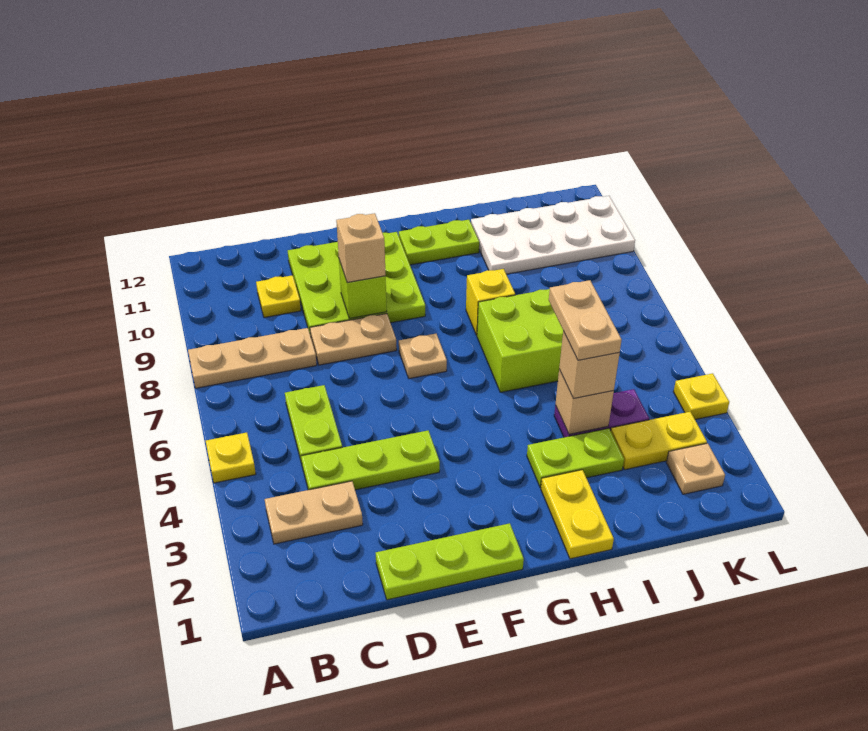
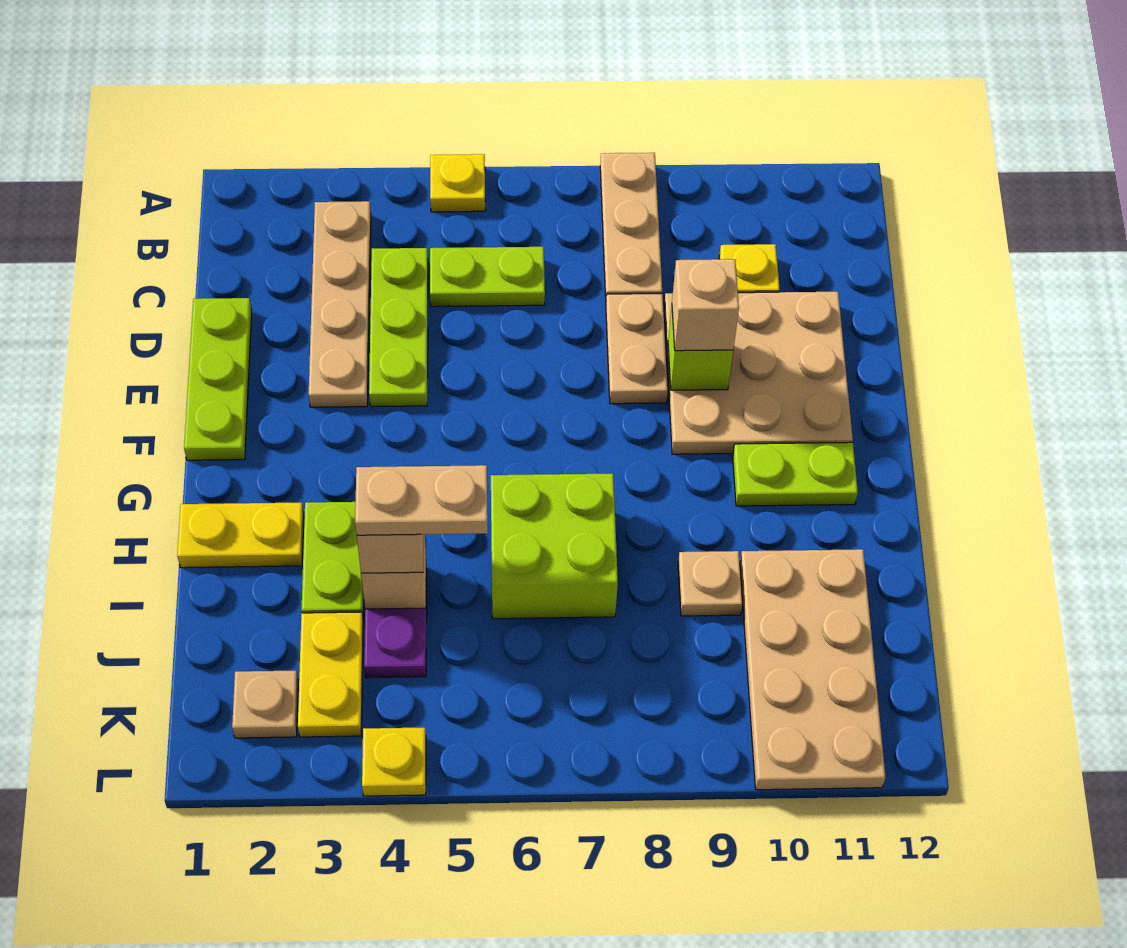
tan plate B3:C3 level 1 -> tan plate B3:E3 level 1
lime plate D9:F11 level 1 -> tan plate D9:F11 level 1
tan plate F7 level 1 -> tan plate I9 level 1
lime plate G11:H11 level 1 -> lime plate G10:G11 level 1
yellow brick H8 level 1 -> none
white plate I10:L11 level 1 -> tan plate I10:L11 level 1

